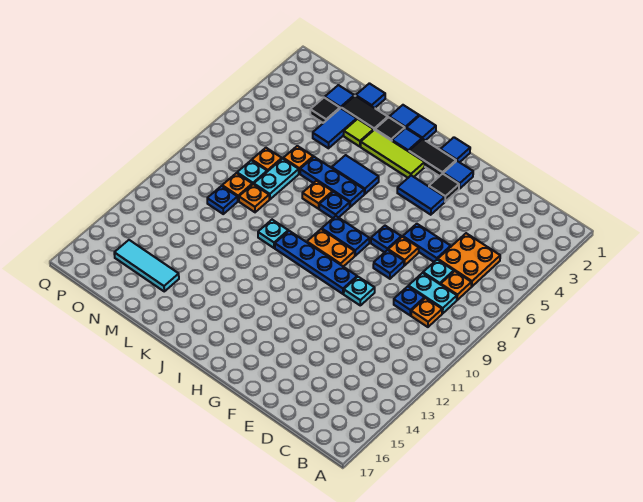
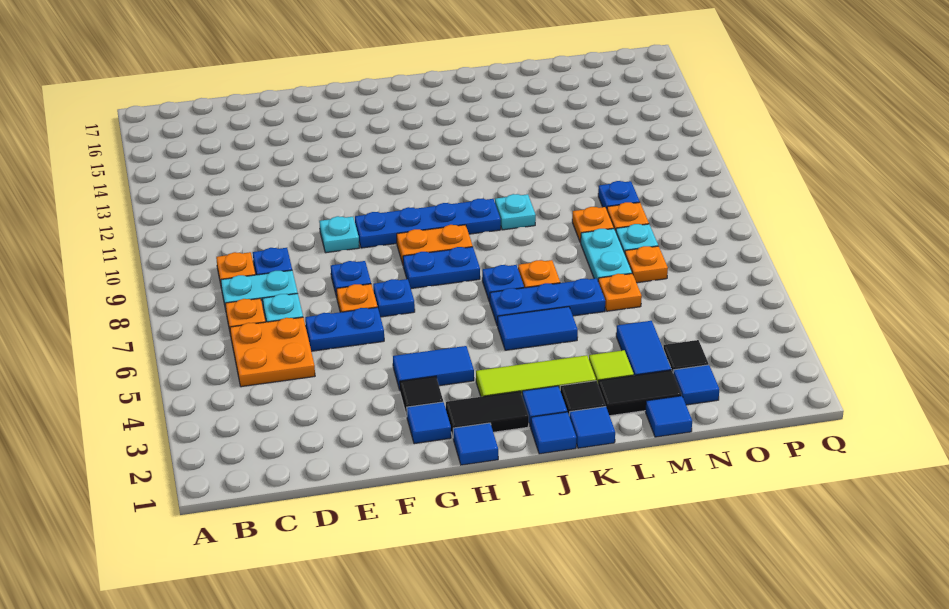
cyan tile M15:O15 level 1 -> none

